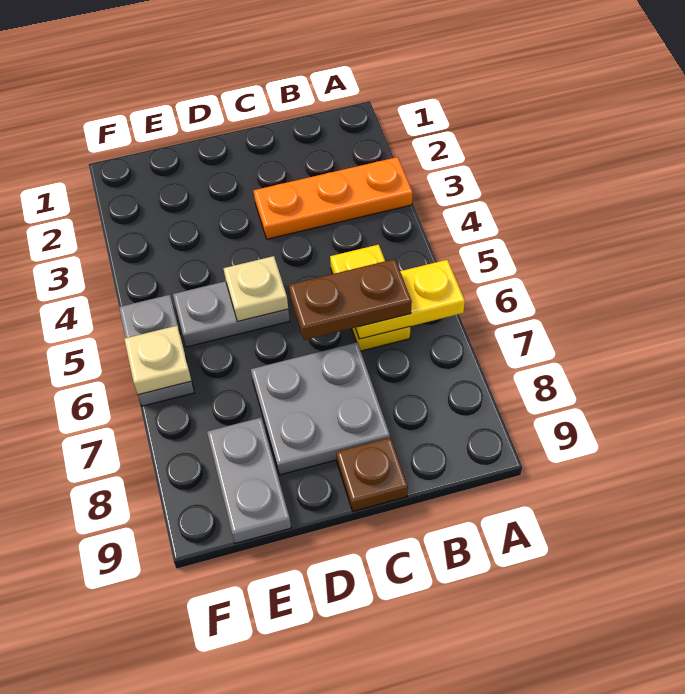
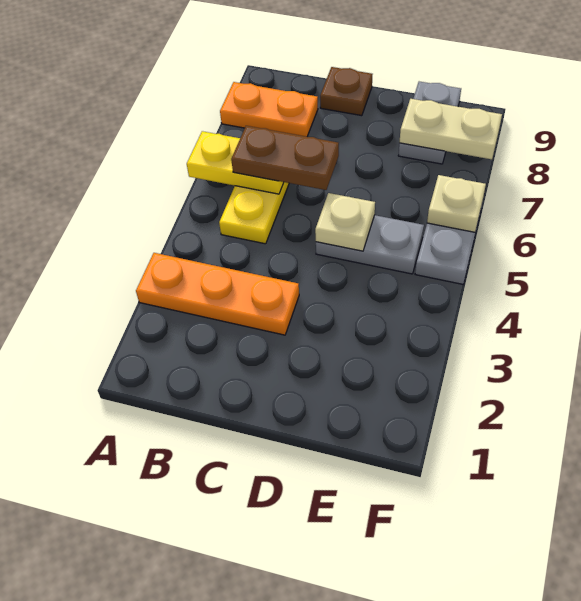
none -> orange plate A8:B8 level 1
grey plate C7:D8 level 1 -> none
none -> tan plate E8:F8 level 2

